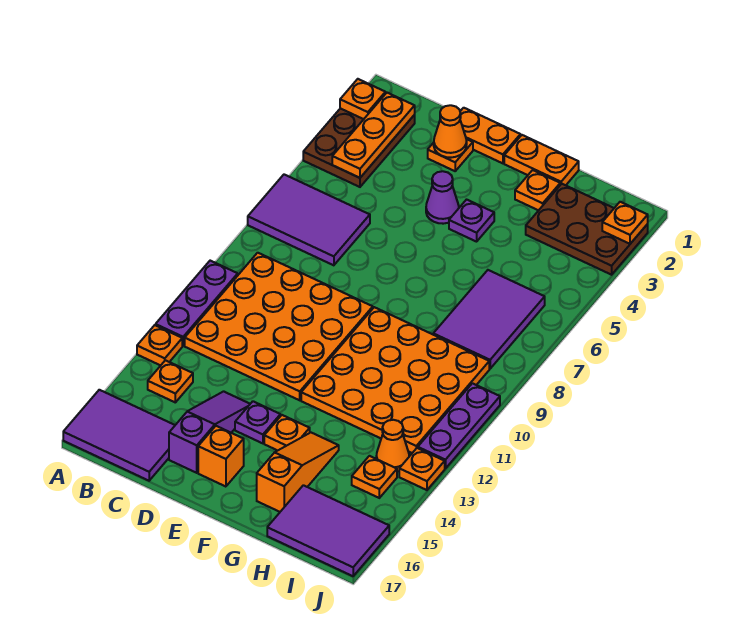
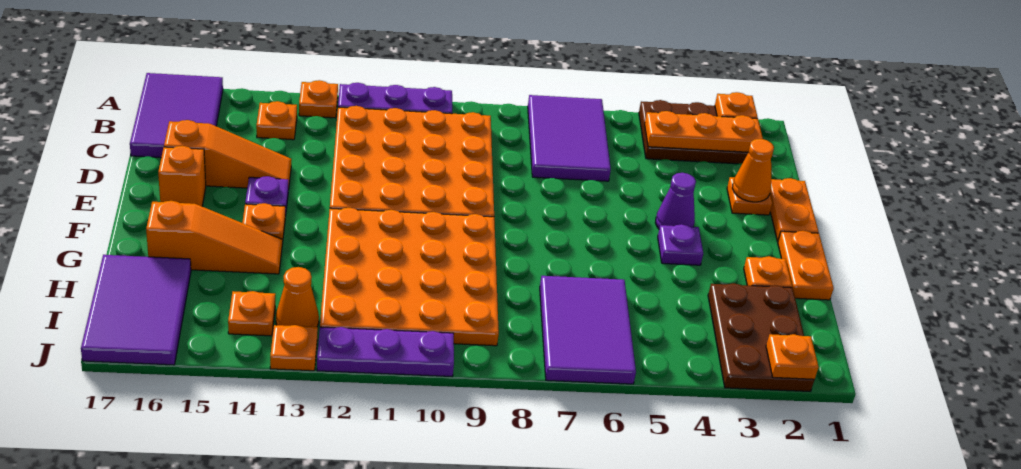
purple slope D14:D16 level 1 top 16 -> orange slope D14:D16 level 1 top 16
purple tile H6:I8 level 1 -> purple tile H6:J7 level 1

